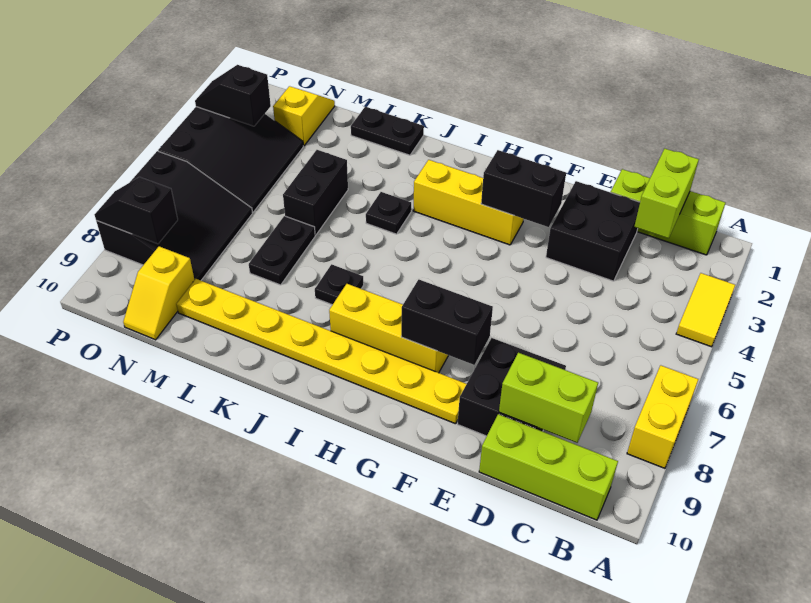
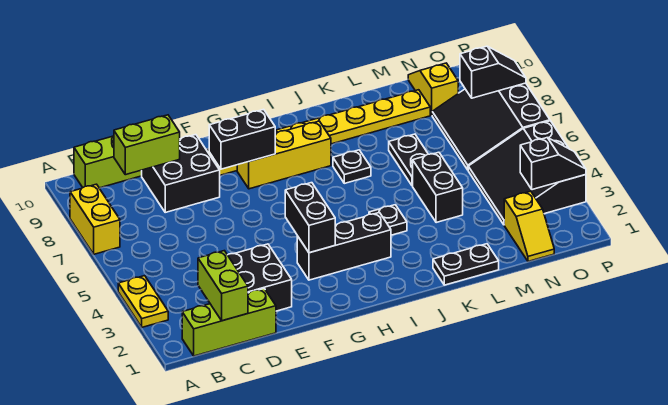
yellow tile A3:A4 level 1 -> yellow plate A3:A4 level 1
black brick F3:G3 level 2 -> black brick G3:G4 level 2
yellow brick G3:I3 level 1 -> black brick G3:I3 level 1

